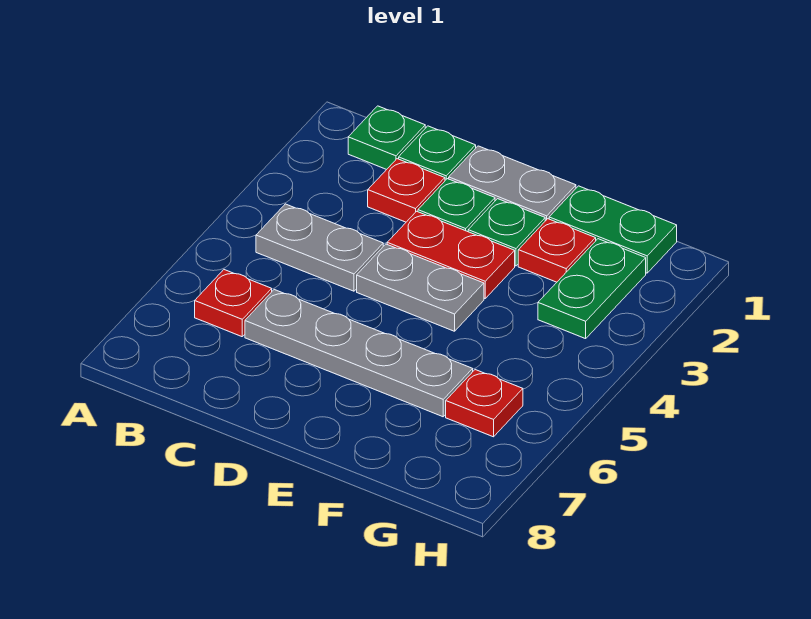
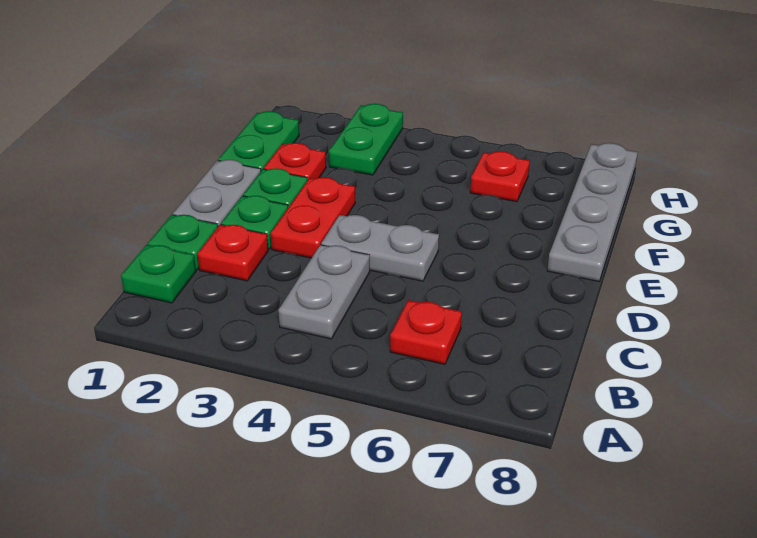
grey plate C6:F6 level 1 -> grey plate E8:H8 level 1
grey plate D4:E4 level 1 -> grey plate D4:D5 level 1
green plate G2:G3 level 1 -> green plate G3:H3 level 1

